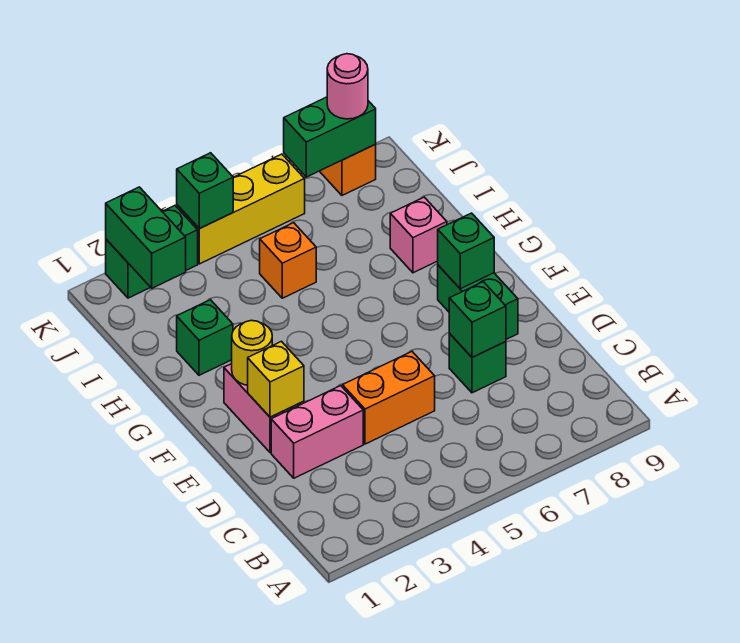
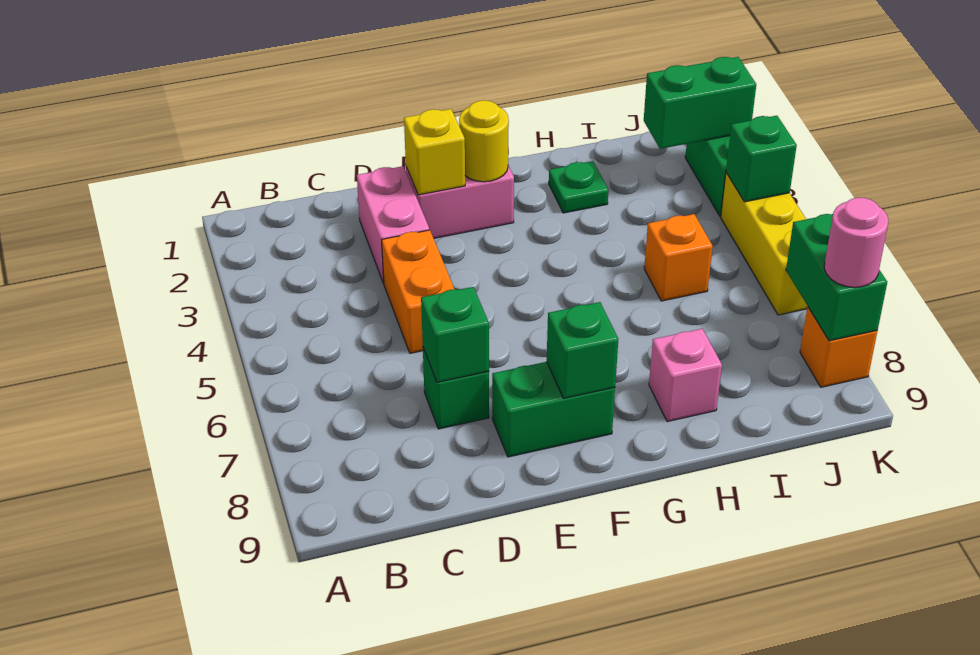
green brick H2 level 1 -> green plate H2 level 1

